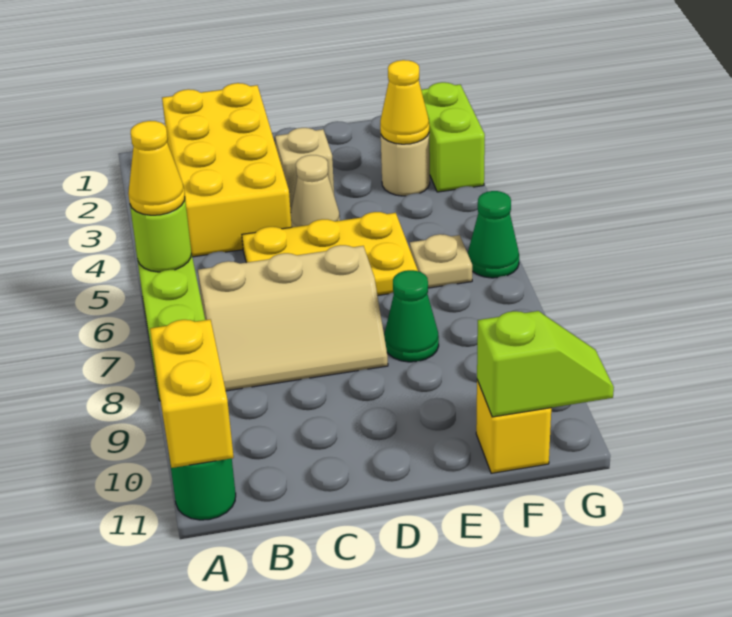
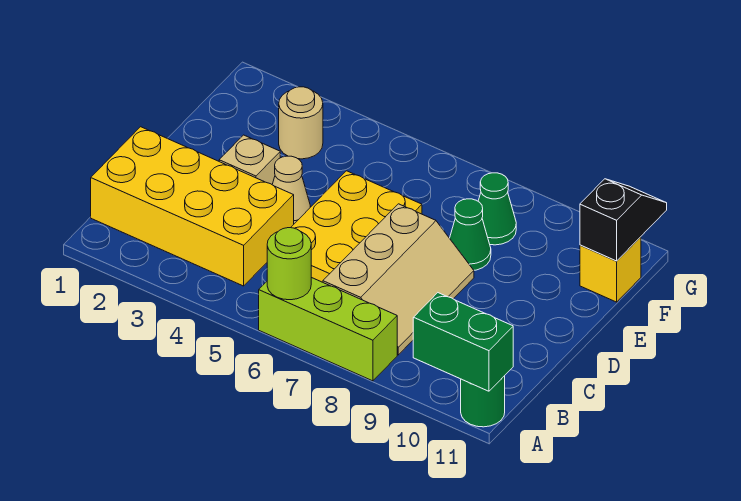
yellow cone A6 level 3 -> none
yellow brick A10:A11 level 2 -> green brick A10:A11 level 2
yellow cone F3 level 2 -> none
tan plate F6 level 1 -> none
lime slope F11:G11 level 2 top F -> black slope F11:G11 level 2 top F
lime brick G2:G3 level 1 -> none
green cone G6 level 1 -> green cone F8 level 1

